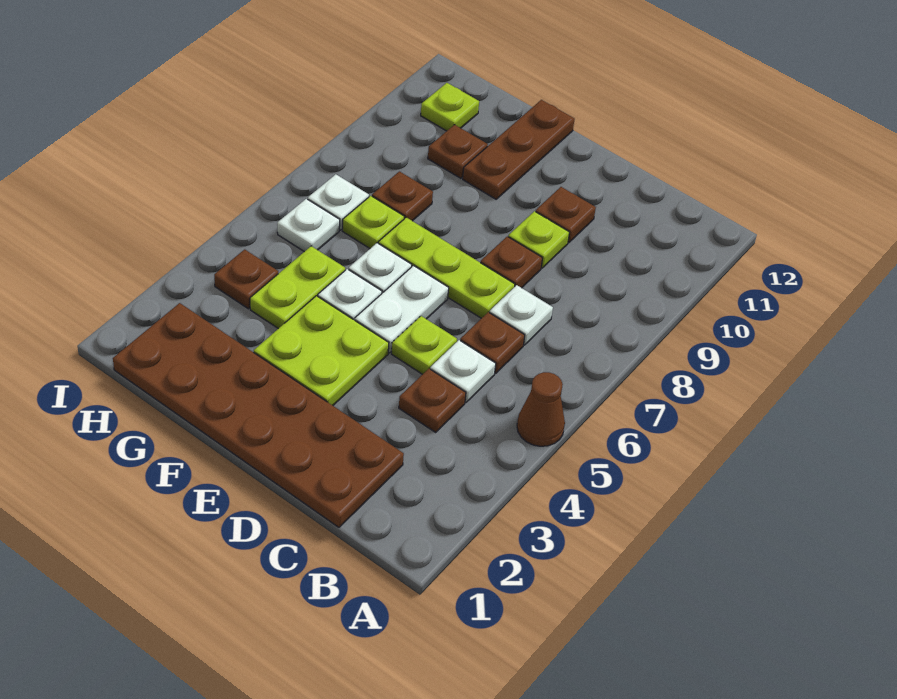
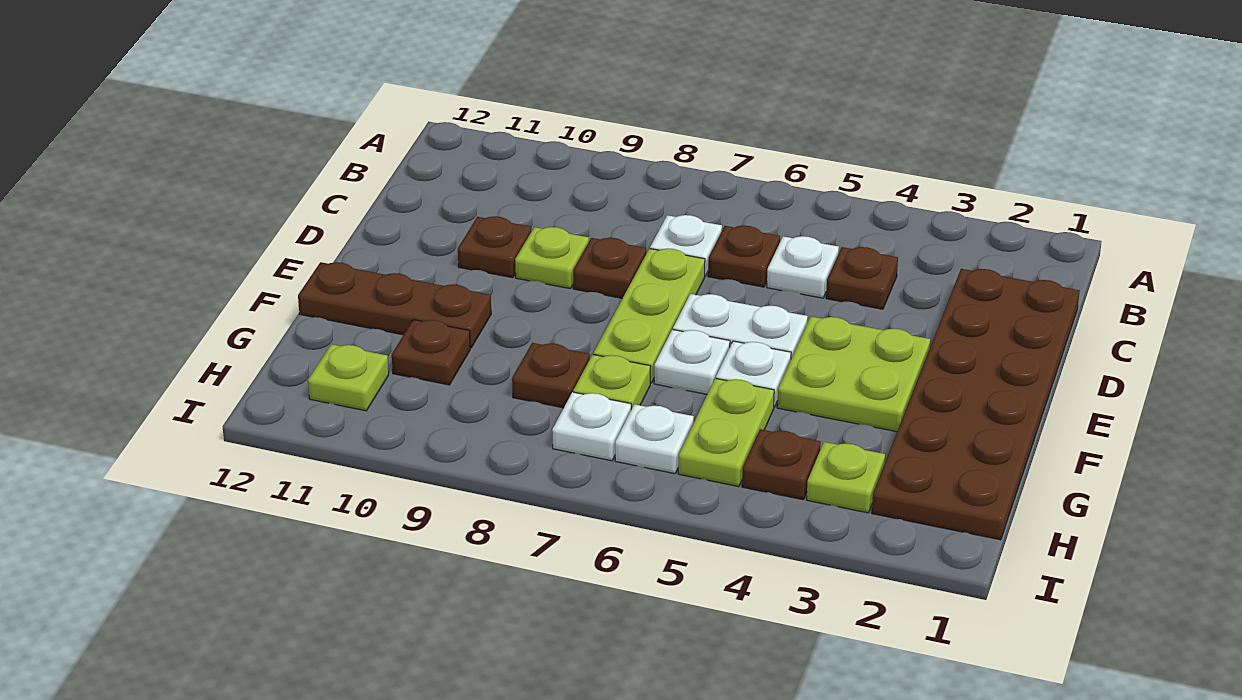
brown cone A5 level 1 -> none
lime plate D5 level 1 -> lime plate H3 level 1
lime plate G4:G5 level 1 -> lime plate G5:H5 level 1

